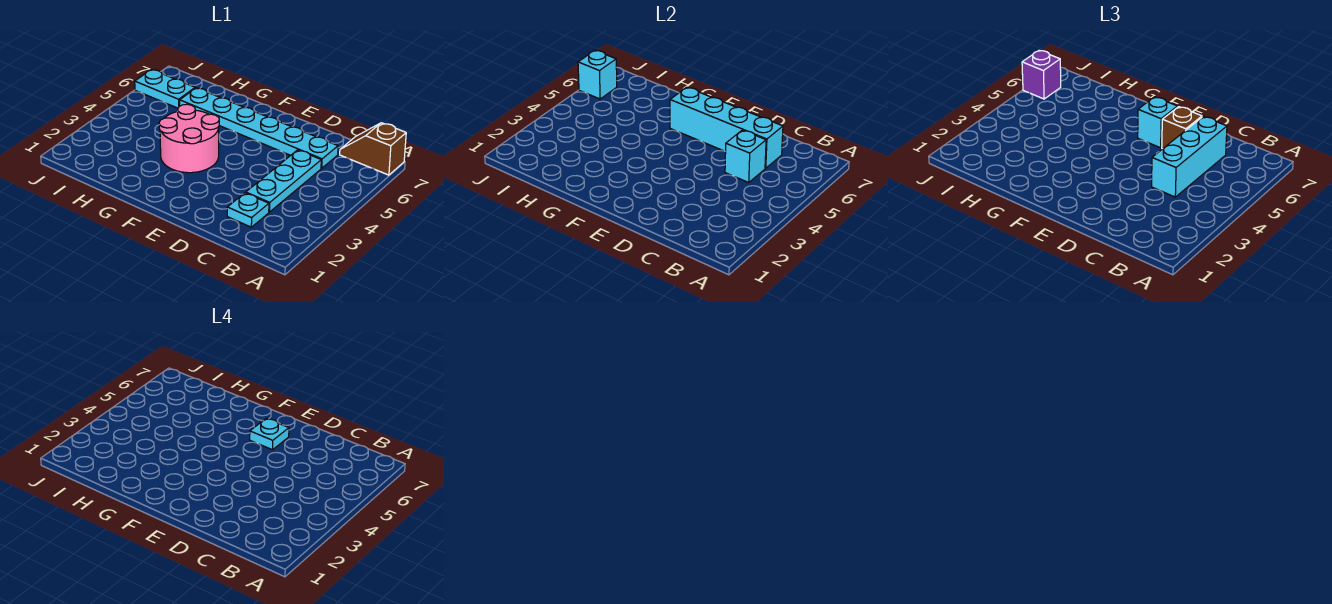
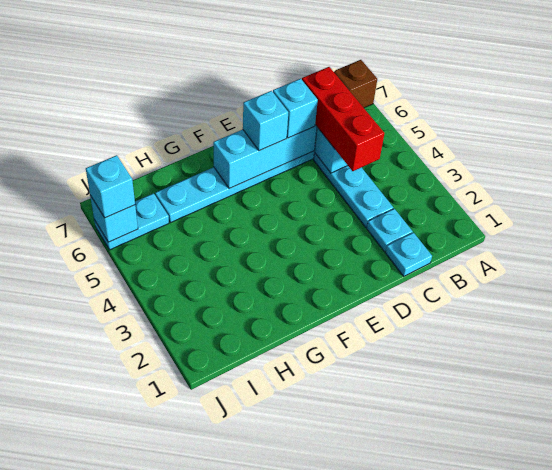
cyan brick C4:C6 level 3 -> red brick C4:C6 level 3
brown brick D6 level 3 -> cyan brick D6 level 3
cyan plate E6 level 4 -> cyan plate C1 level 1
pink round brick F3:G4 level 1 -> none
purple brick J6 level 3 -> cyan brick J6 level 3

